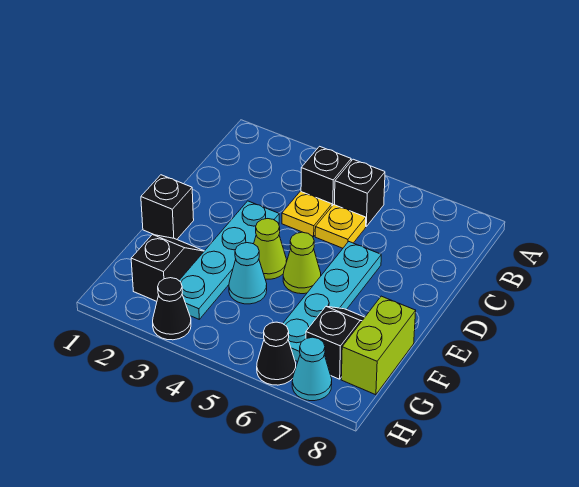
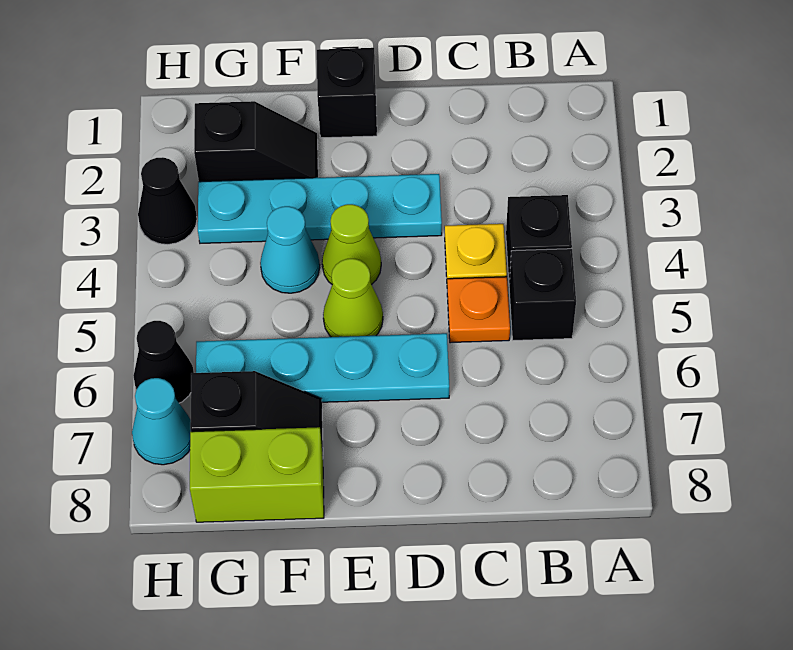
yellow plate C5 level 1 -> orange plate C5 level 1

